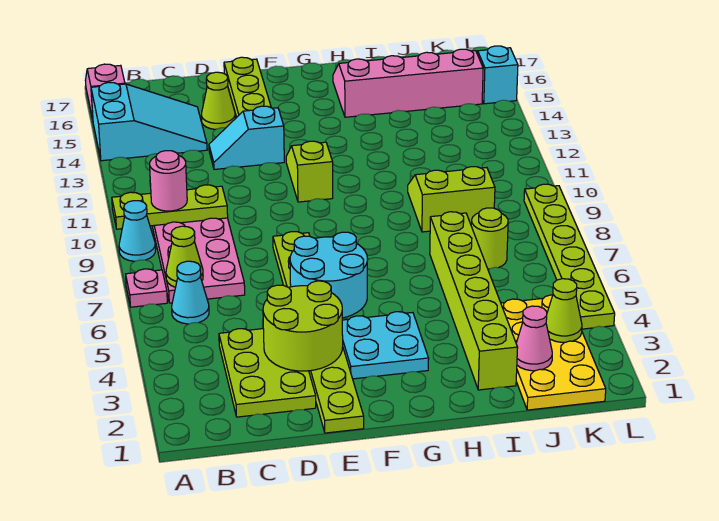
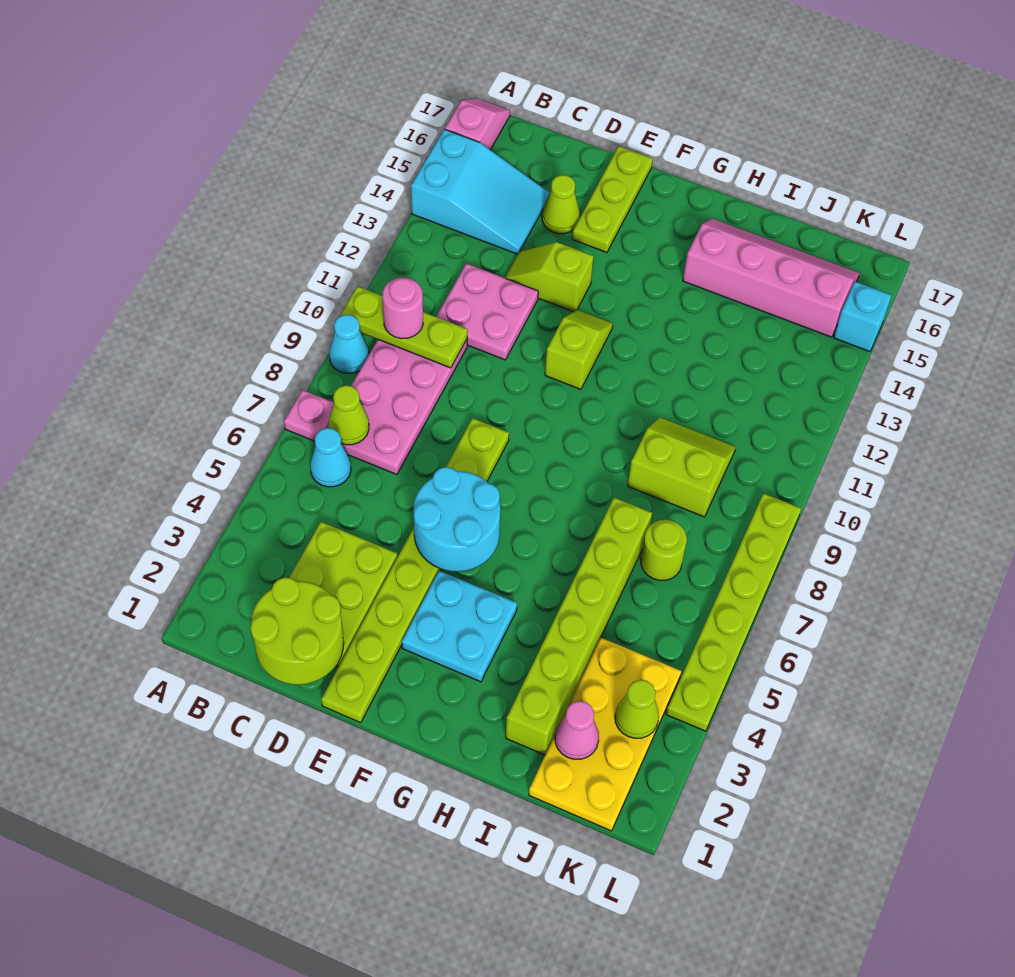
none -> pink plate C11:D12 level 1
lime round brick D3:E4 level 2 -> lime round brick C1:D2 level 2
cyan slope D13:E13 level 1 top E -> lime slope D13:E13 level 1 top E

